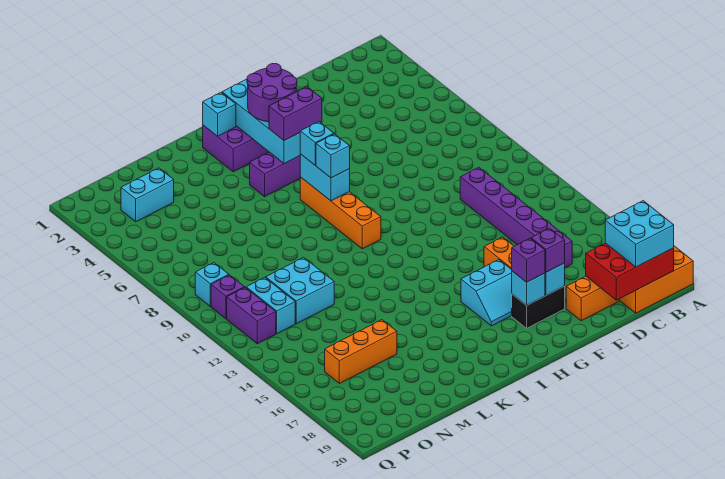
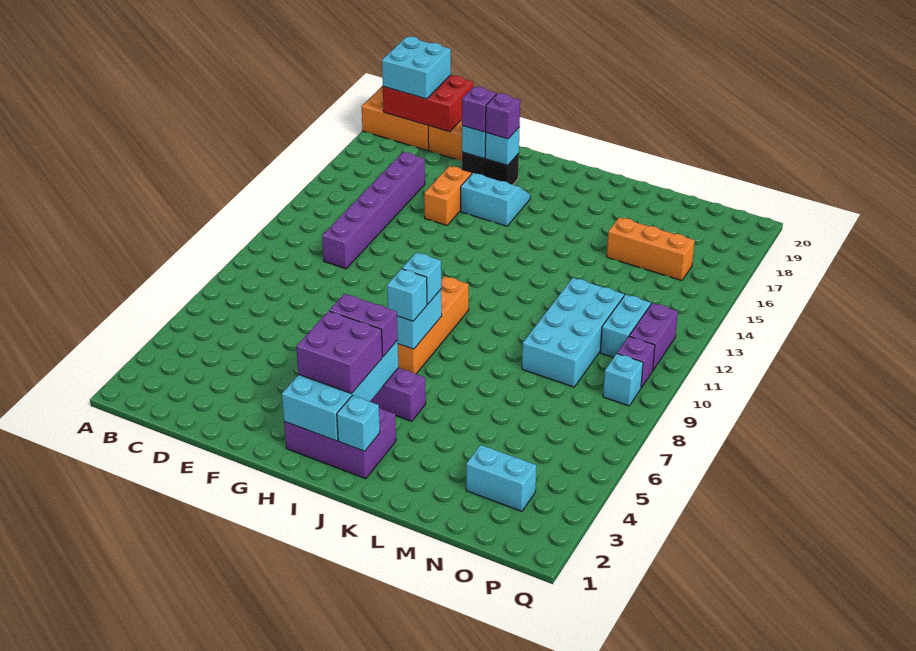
purple round brick H3:I4 level 3 -> purple brick H3:I4 level 3
cyan brick M11:N12 level 1 -> cyan brick M9:N12 level 1

